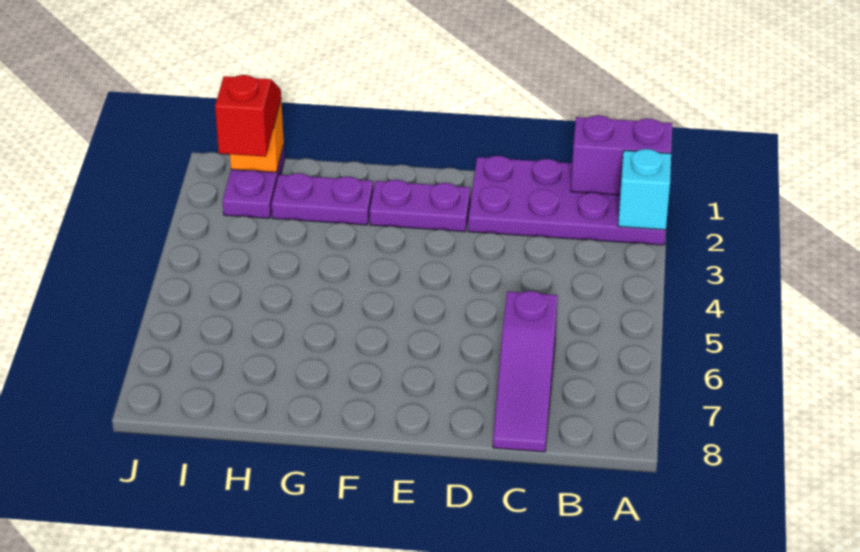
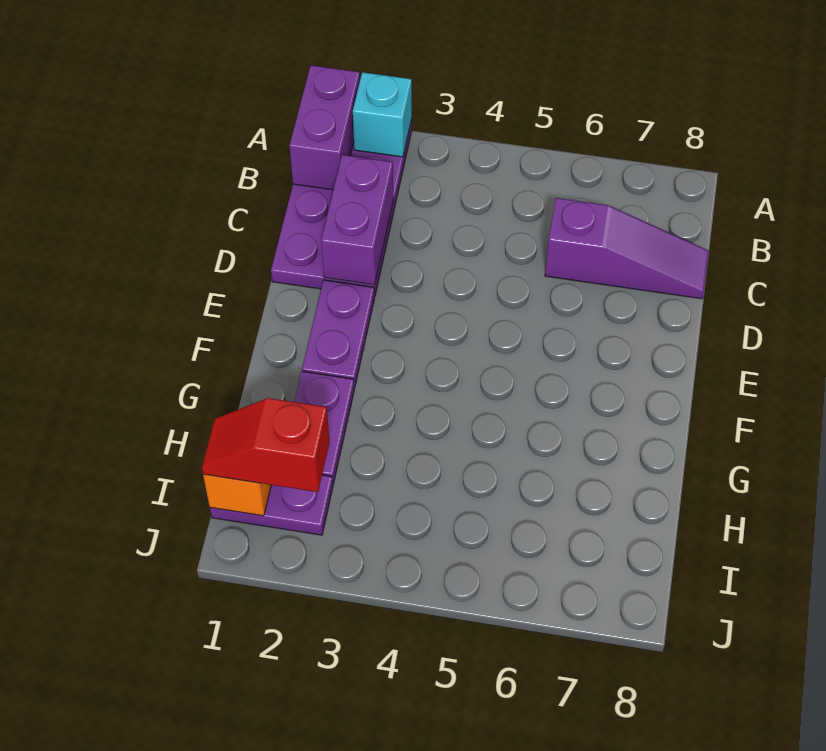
none -> purple brick C2:D2 level 2

